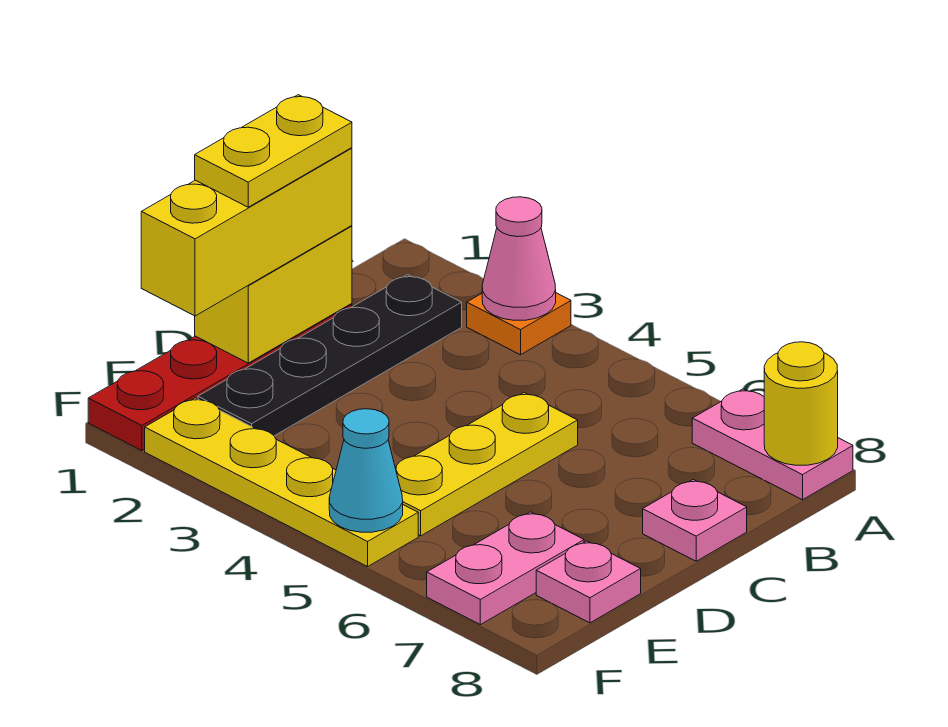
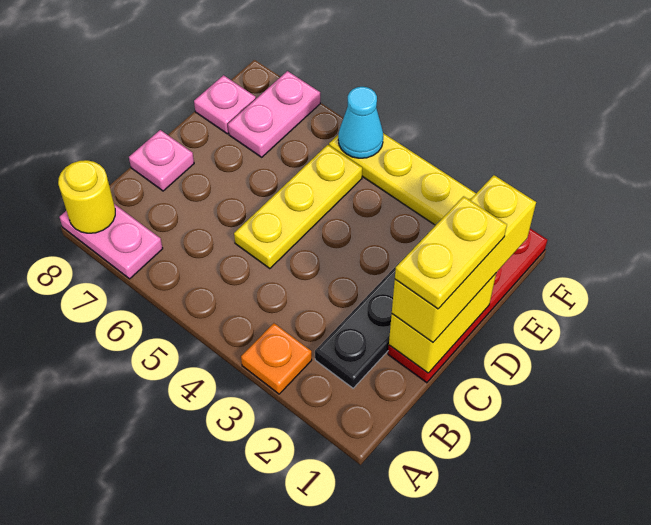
pink cone A3 level 2 -> none

